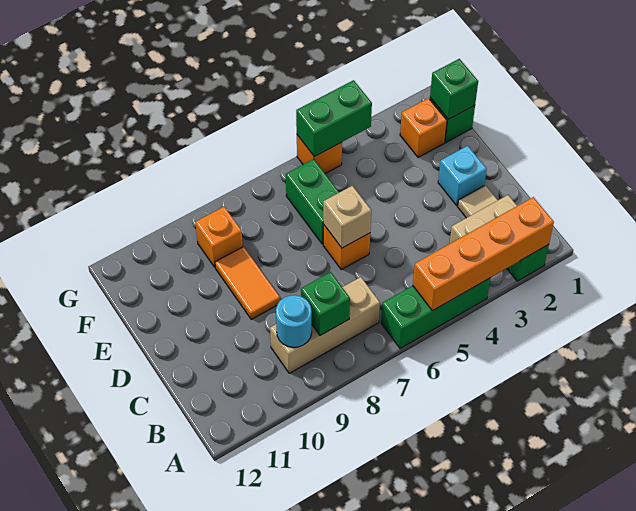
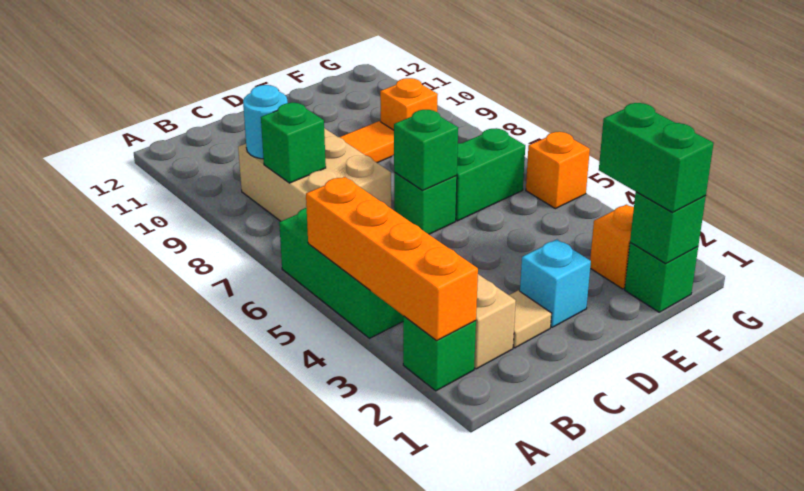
tan brick B7:B9 level 1 -> tan brick B7:C9 level 1
orange brick D6 level 1 -> green brick D6 level 1
tan brick D6 level 2 -> green brick D6 level 2
green brick G4:G5 level 2 -> green brick F1:F2 level 3

